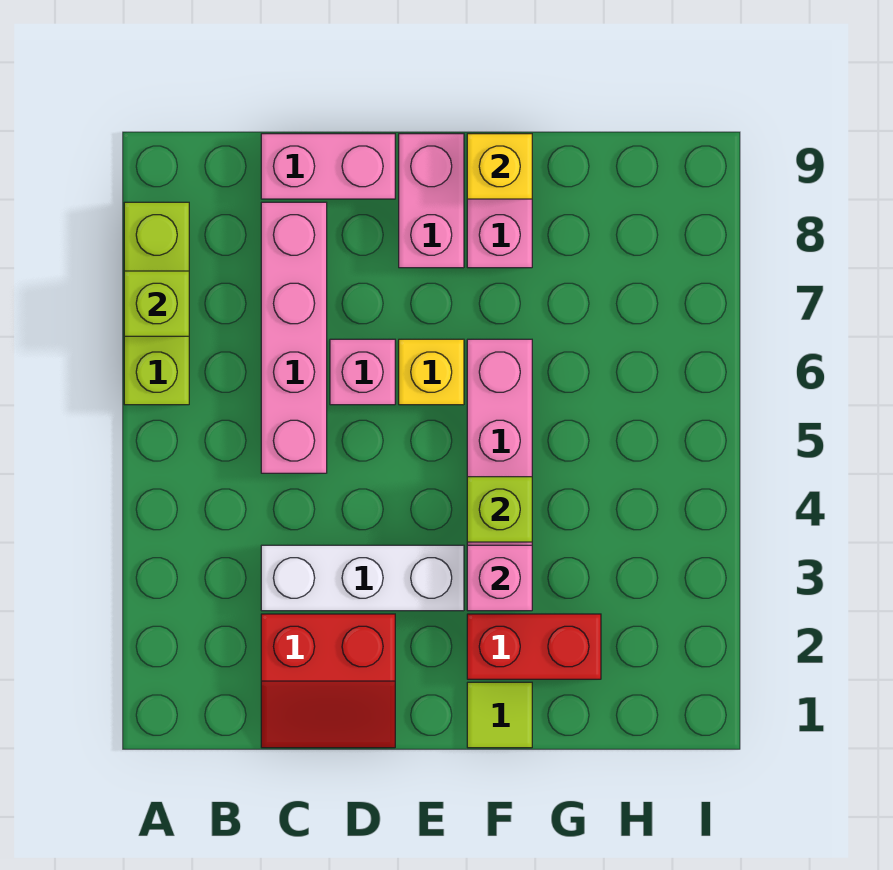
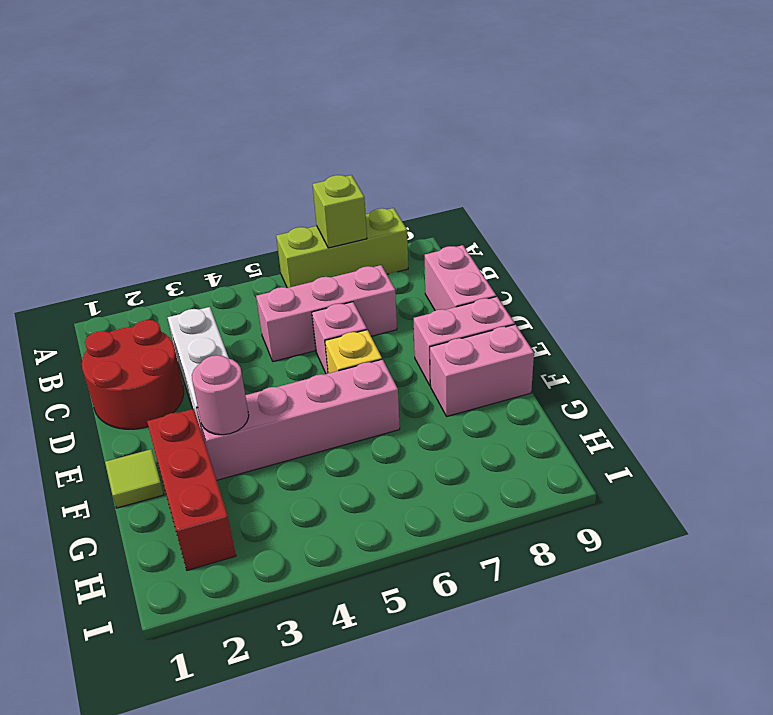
red slope C1:D2 level 1 top 2 -> red round brick C1:D2 level 1
pink brick C5:C8 level 1 -> pink brick C5:C7 level 1
red brick F2:G2 level 1 -> red brick F2:H2 level 1
pink brick F3 level 2 -> pink round brick F3 level 2
lime brick F4 level 2 -> none
yellow brick F9 level 2 -> none

